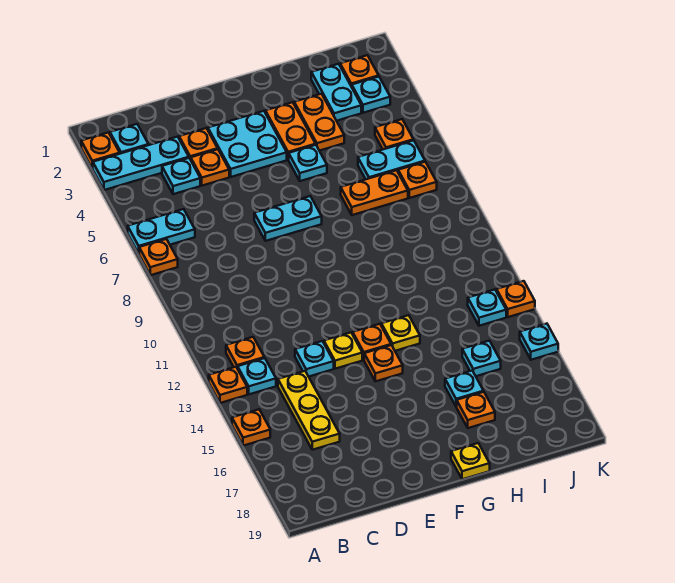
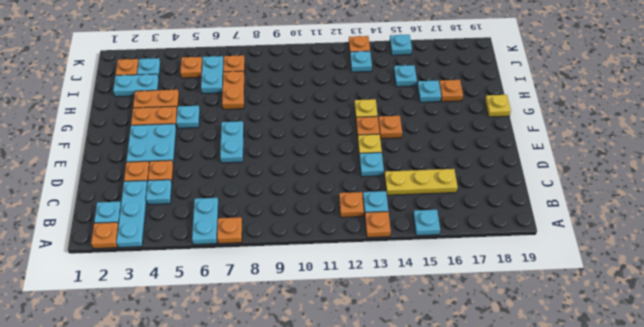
orange plate A15 level 1 -> cyan plate A15 level 1

